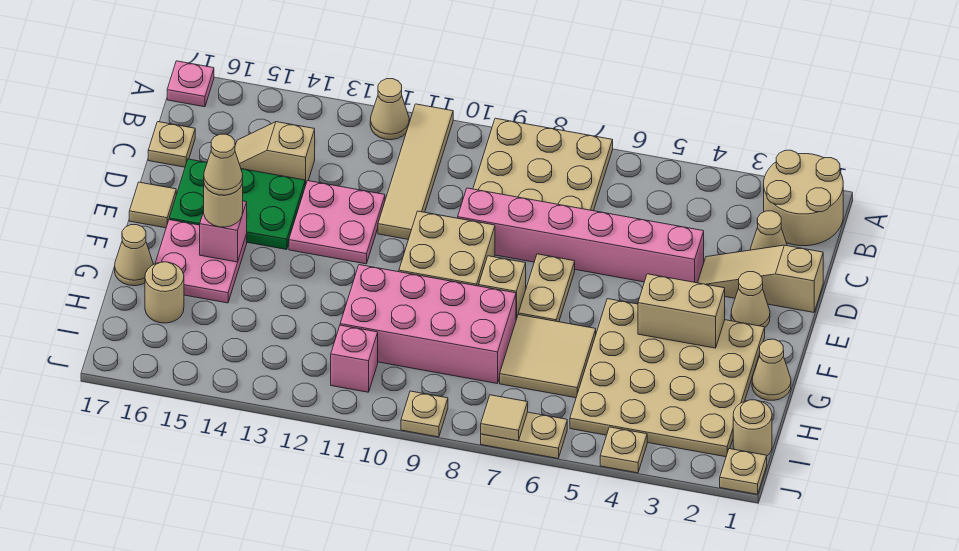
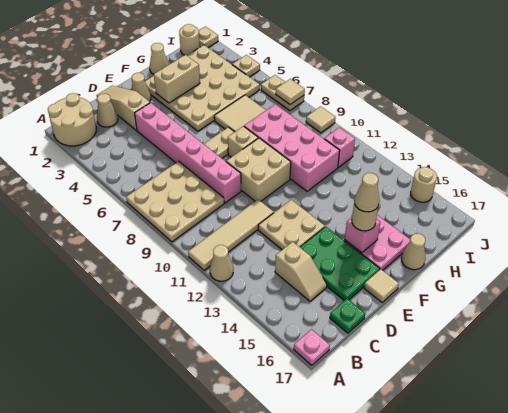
tan plate C17 level 1 -> green plate C17 level 1
tan slope D1:D3 level 1 top 1 -> tan slope D1:D3 level 1 top 3
pink plate D12:E13 level 1 -> tan plate D12:E13 level 1
tan brick F3:F4 level 2 -> tan brick F3:G3 level 2
tan round brick H16 level 1 -> tan round brick J15 level 1
tan plate J9 level 1 -> tan tile J9 level 1

